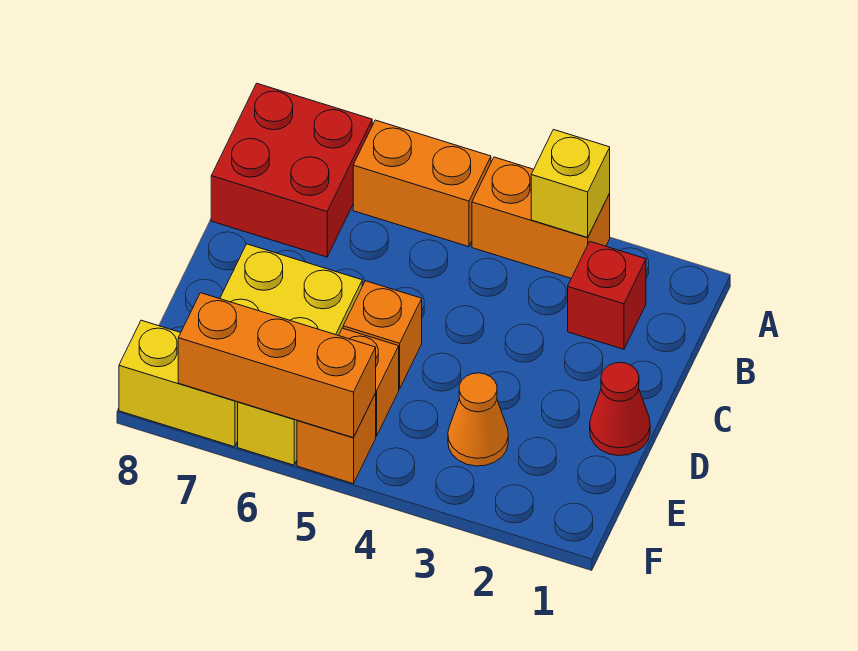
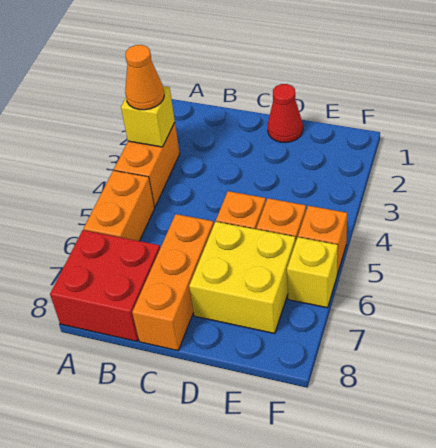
red brick B2 level 1 -> none
orange cone E3 level 1 -> orange cone A3 level 3
orange brick F5:F7 level 2 -> orange brick C6:C8 level 1
yellow brick F7:F8 level 1 -> none

